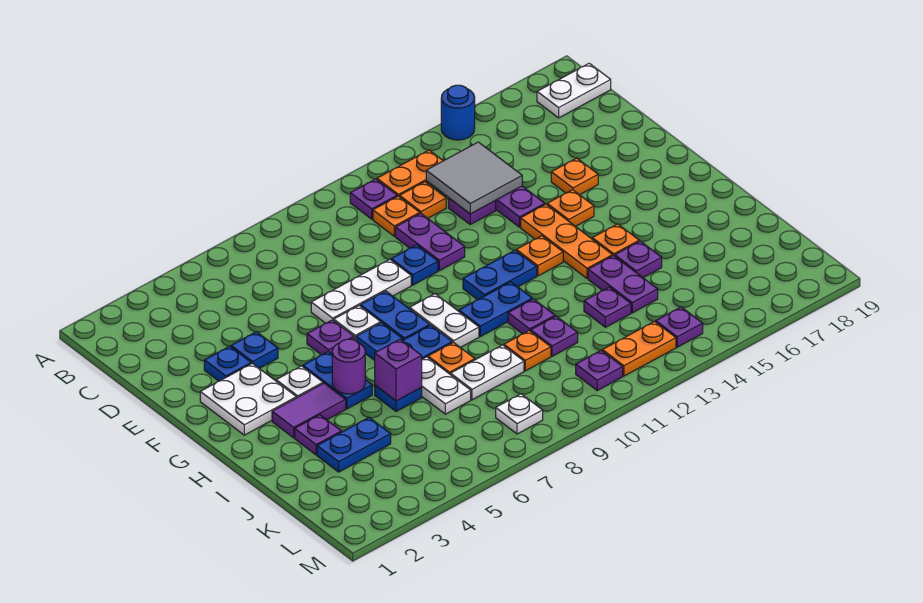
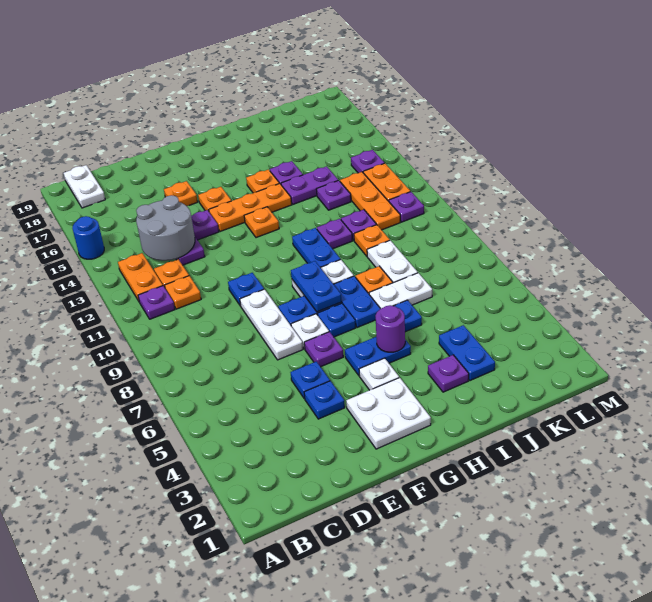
grey tile C13:D14 level 2 -> grey round brick C13:D14 level 2
purple plate D11:E11 level 1 -> none
blue plate E3 level 1 -> blue plate E5 level 1
blue plate G11:G12 level 1 -> blue plate G8:G9 level 2
purple tile H3:H4 level 1 -> none
purple brick I6 level 2 -> none
none -> orange plate K11:K13 level 1
white plate L8 level 1 -> none

